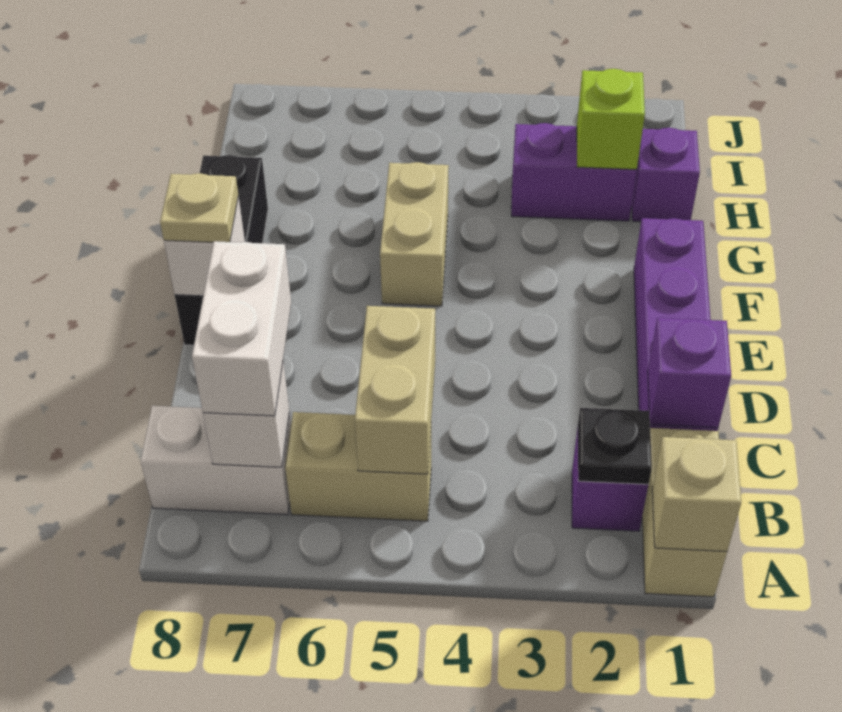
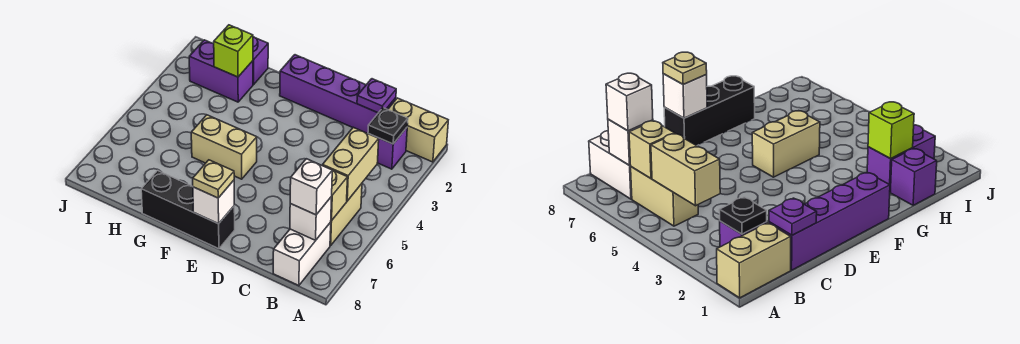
tan brick A1 level 2 -> tan brick B6 level 2
tan brick B5:C5 level 2 -> tan brick B4:B5 level 2
white brick B7:C7 level 3 -> white brick B7 level 3
purple brick C1 level 2 -> purple plate C1 level 2
purple brick H2:H3 level 1 -> purple brick H2:I2 level 1

